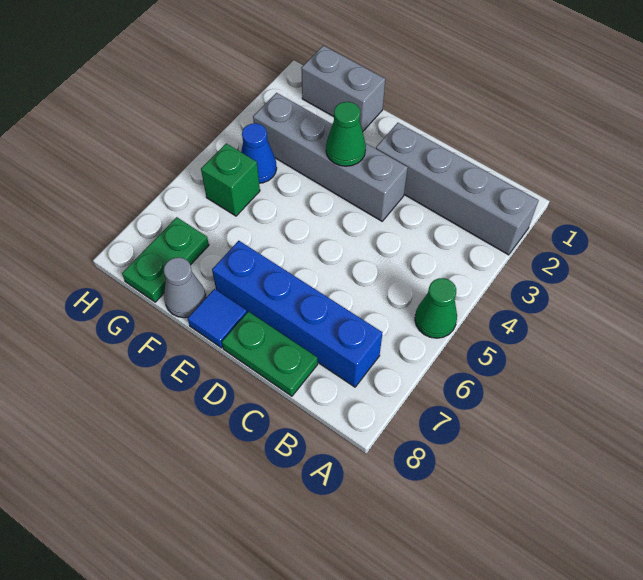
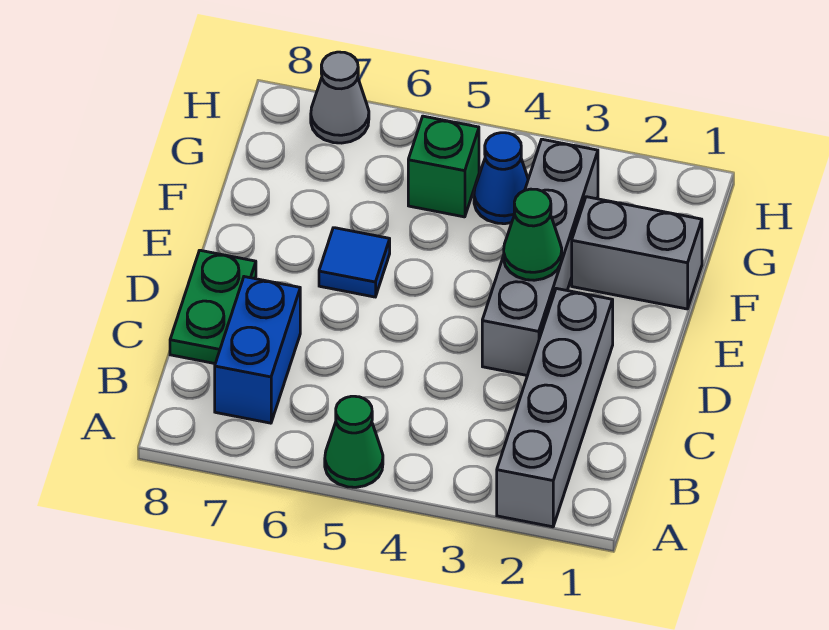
blue brick B7:E7 level 1 -> blue brick B7:C7 level 1
blue tile E8 level 1 -> blue tile E6 level 1
grey brick F1:G1 level 1 -> grey brick F1:F2 level 1
grey cone F8 level 1 -> grey cone H7 level 1
green plate G7:G8 level 1 -> none

